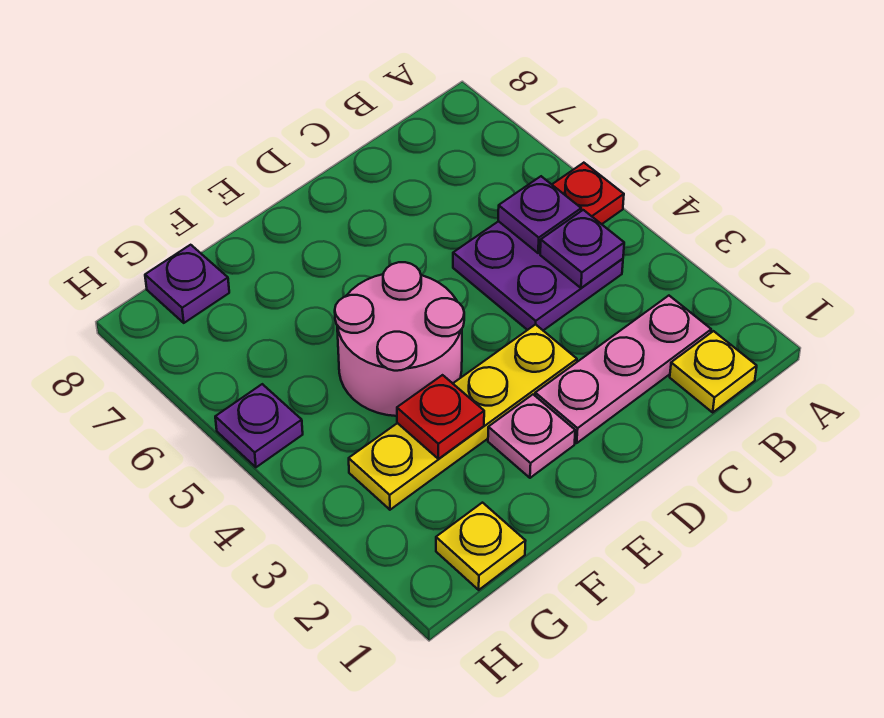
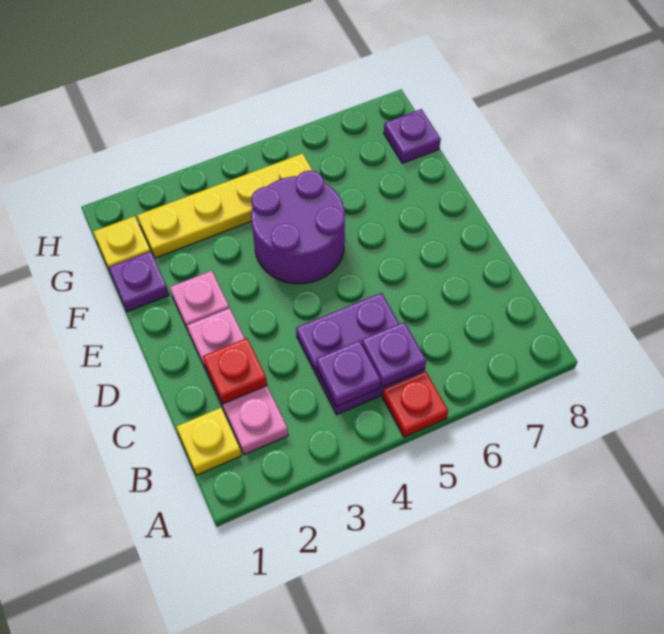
yellow plate D3:G3 level 1 -> yellow plate G2:G5 level 1
pink round brick E4:F5 level 1 -> purple round brick E4:F5 level 1
red plate F3 level 2 -> red plate C2 level 2
purple plate H5 level 1 -> purple plate F1 level 1

